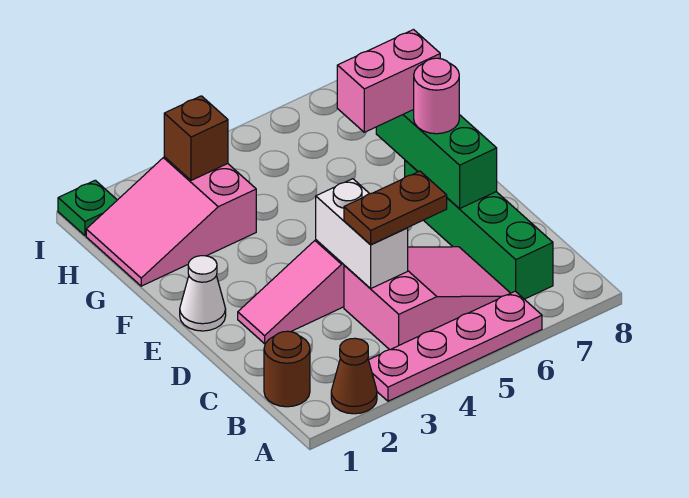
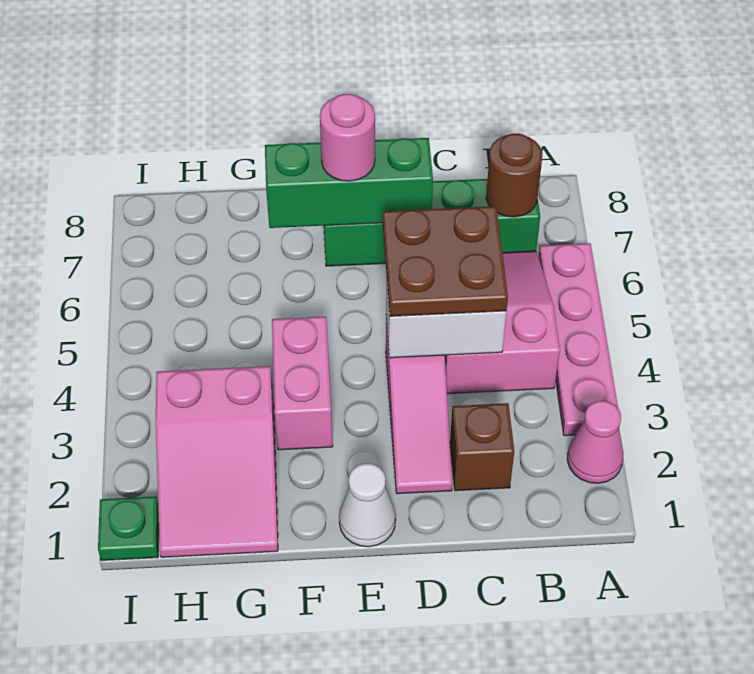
brown cone A2 level 1 -> pink cone A2 level 1
brown round brick B1 level 1 -> brown round brick B7 level 2
brown plate C4:C5 level 3 -> brown plate C4:D5 level 3
pink brick F6:F7 level 3 -> pink brick F3:F4 level 1
brown brick H3 level 2 -> brown brick C2 level 1

